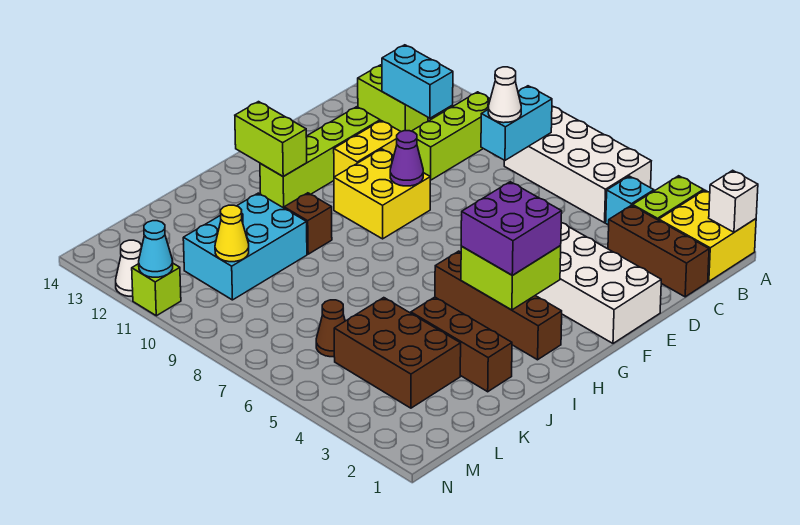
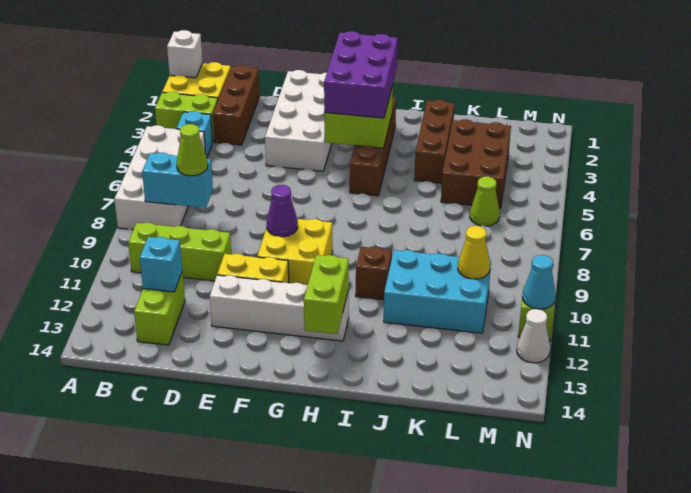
white cone C8 level 3 -> lime cone C8 level 3
cyan brick C11:C12 level 2 -> cyan brick C12 level 2
lime brick E12:H12 level 1 -> white brick E12:H12 level 1
purple brick G3:H4 level 3 -> purple brick G2:H4 level 3
brown cone L6 level 1 -> lime cone L6 level 1

